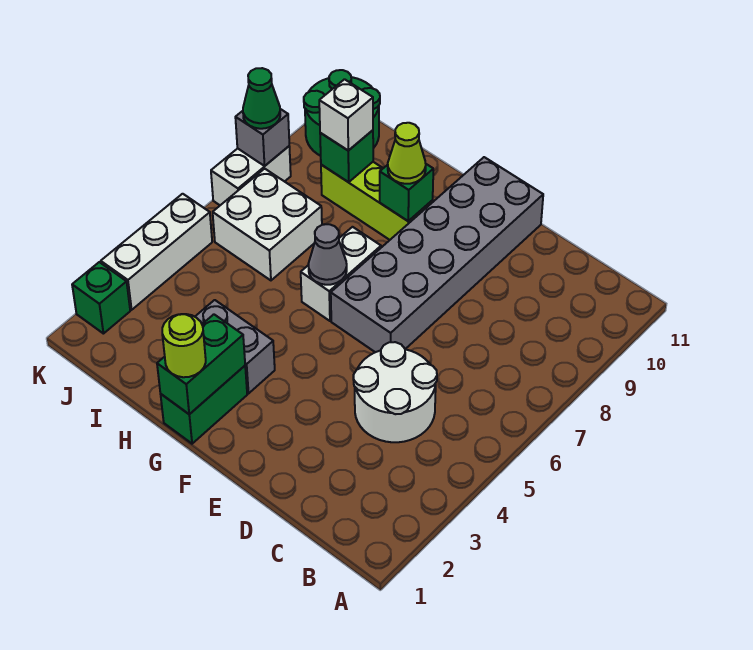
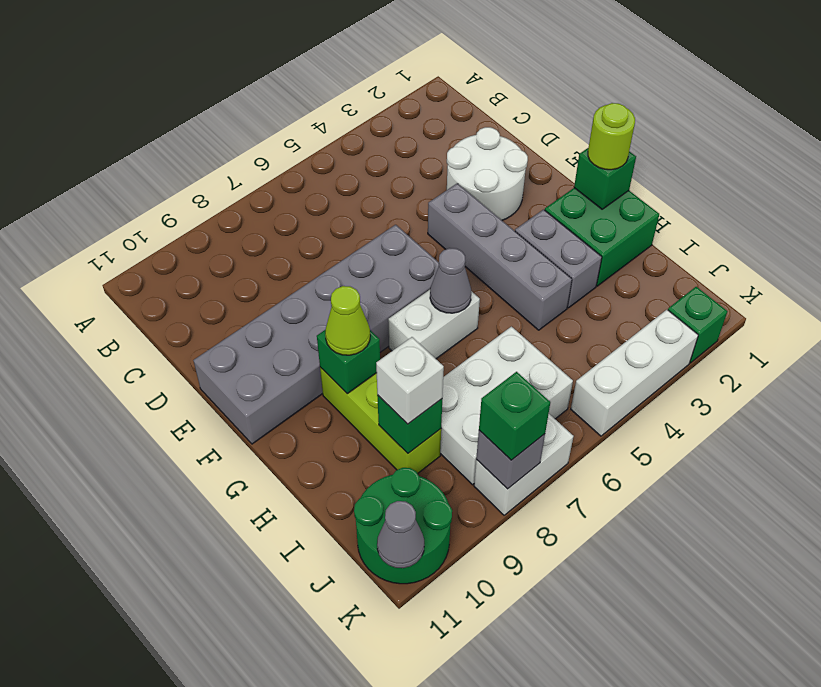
white round brick C4:D5 level 1 -> white round brick D2:E3 level 1
none -> grey brick E4:H4 level 1
green brick G1:G2 level 1 -> green brick G1:H2 level 1
green brick G1:G2 level 2 -> green brick G1 level 2
white brick I6:J7 level 1 -> white brick I6:J8 level 1
green cone K8 level 3 -> green brick K8 level 3
none -> grey cone K11 level 2

